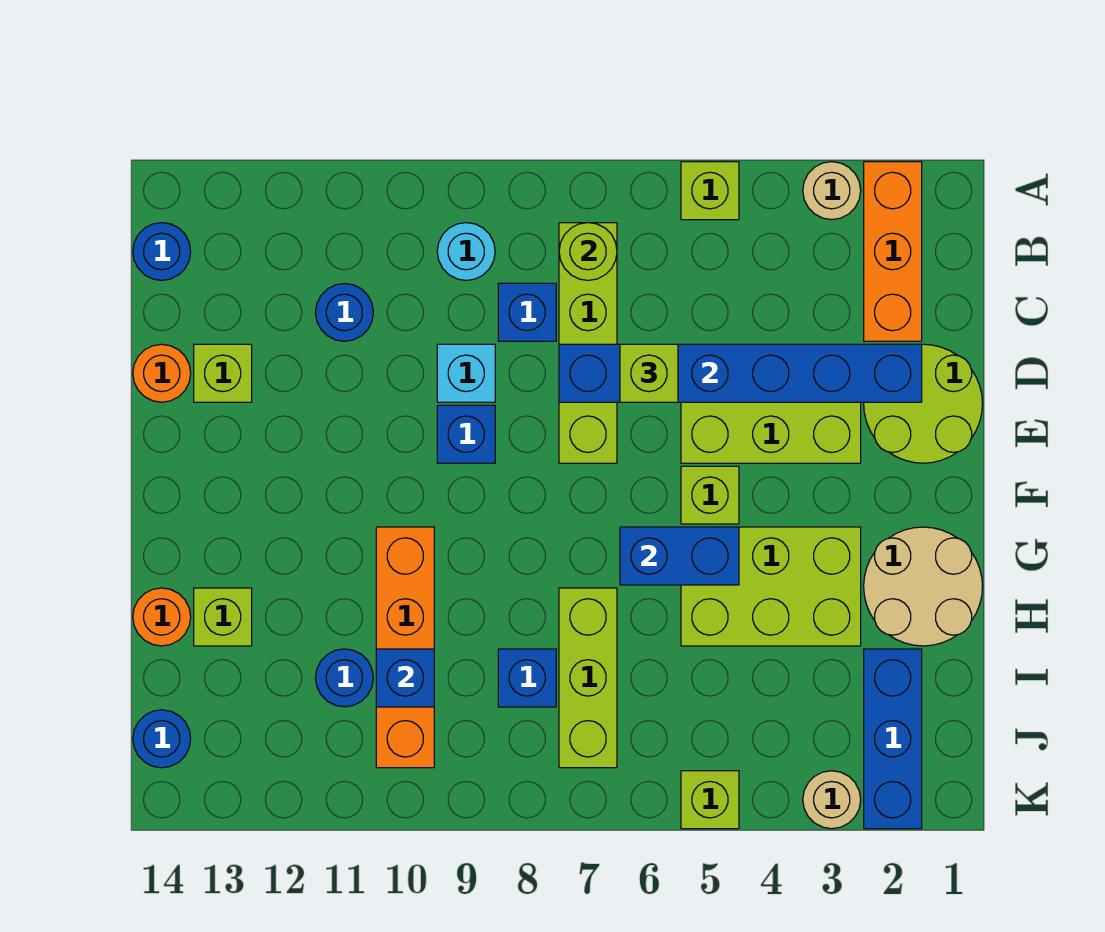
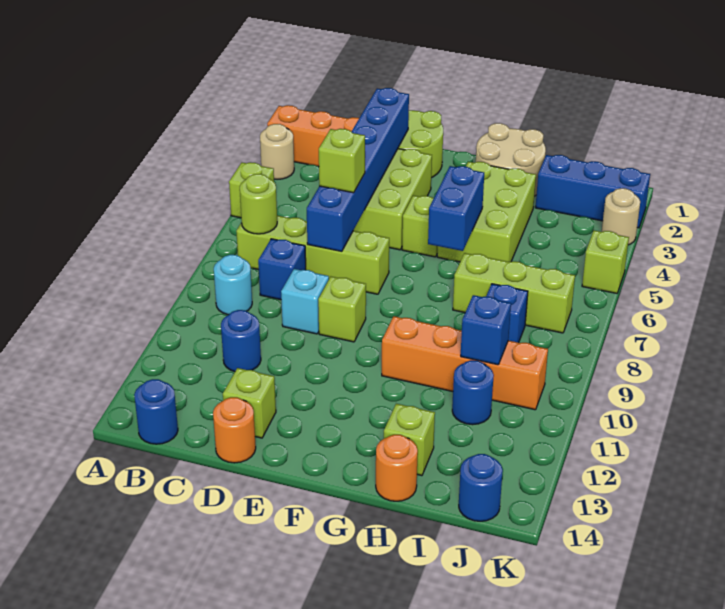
blue brick E9 level 1 -> lime brick E9 level 1

